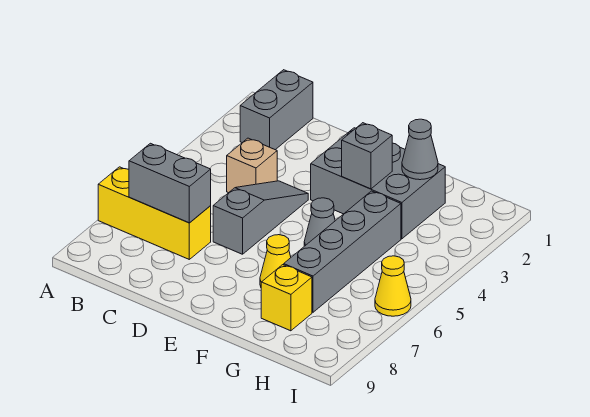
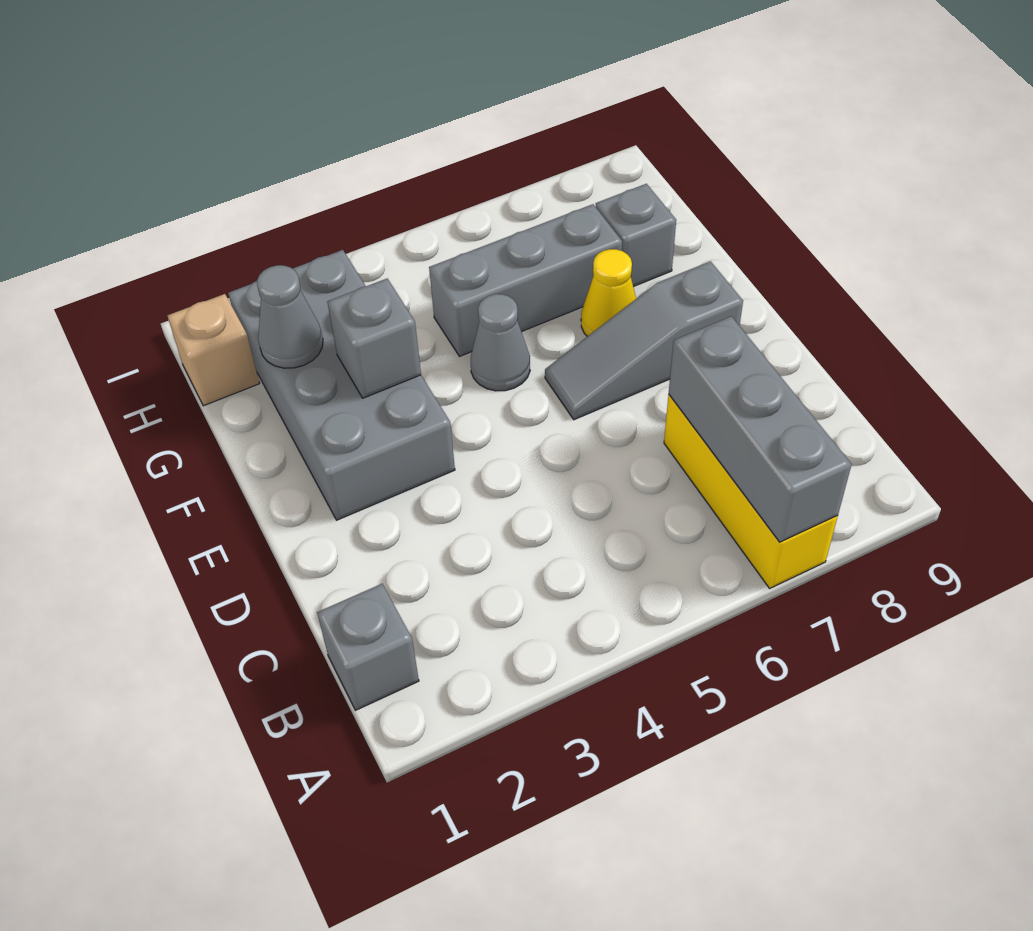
grey brick B1:B2 level 1 -> grey brick B1 level 1
grey brick B7:C7 level 2 -> grey brick A7:C7 level 2
tan brick C4 level 1 -> tan brick H1 level 1
grey slope D4:D6 level 1 top 6 -> grey slope E6:E8 level 1 top 8
grey brick E2:G3 level 1 -> grey brick E2:H3 level 1
grey brick G4:G7 level 1 -> grey brick G5:G7 level 1
yellow brick G8 level 1 -> grey brick G8 level 1
yellow cone I6 level 1 -> none

